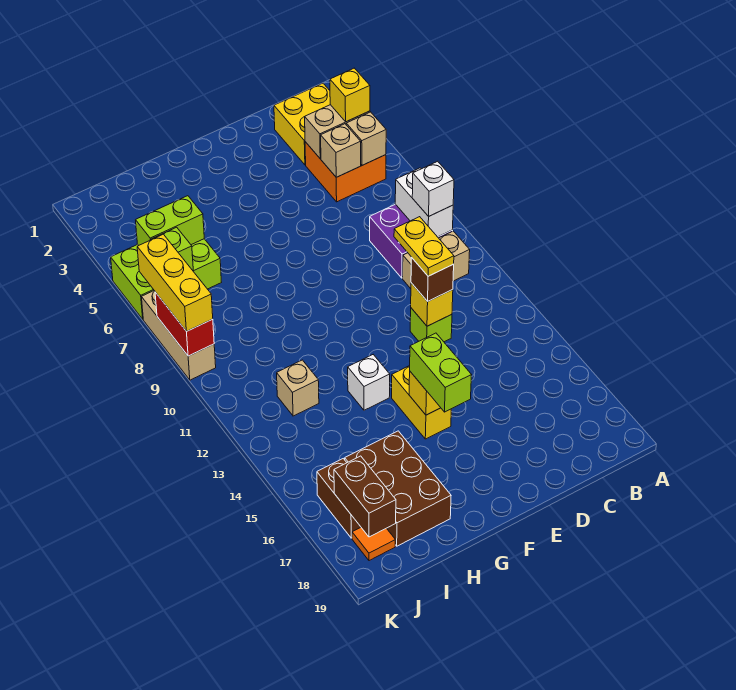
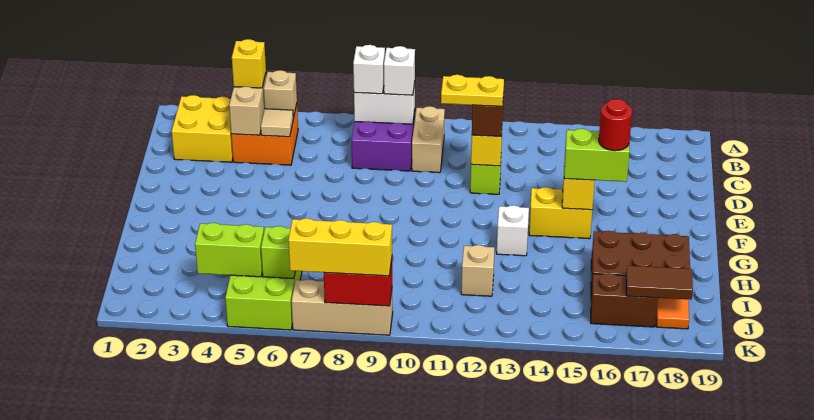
none -> white brick B8 level 3
tan brick C5 level 2 -> tan tile C5 level 2
none -> red round brick F16 level 4
lime brick I5:J5 level 2 -> lime brick J4:J5 level 2
brown brick J17:J18 level 2 -> brown tile J17:J18 level 2

